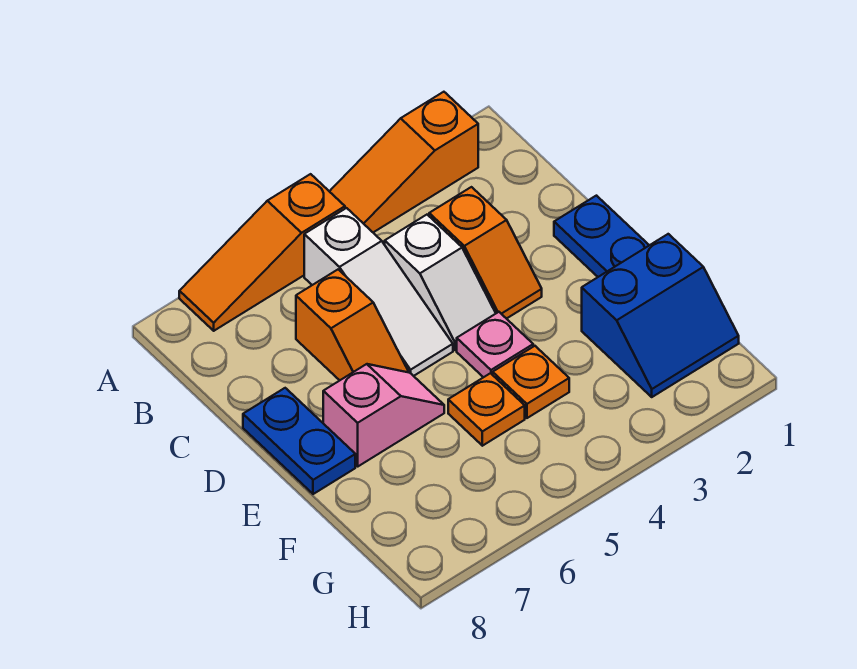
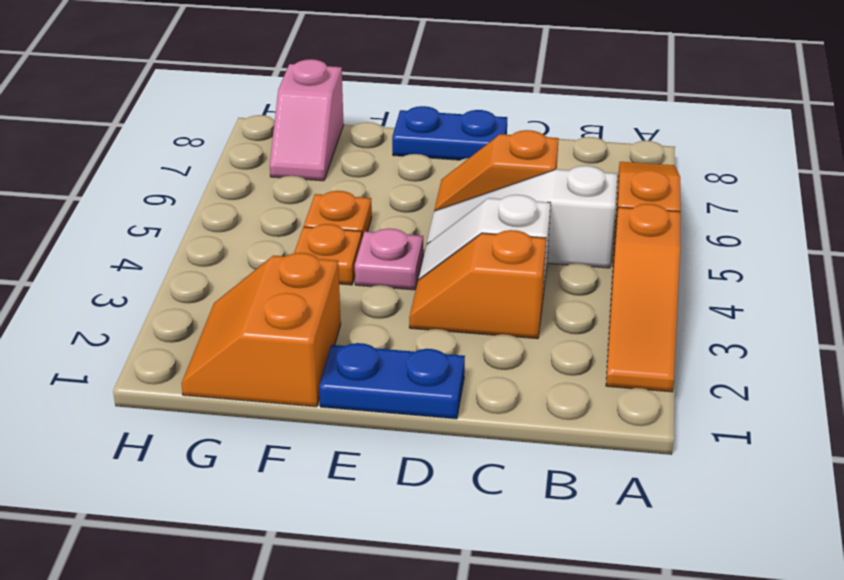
orange slope A2:A4 level 1 top 2 -> orange slope A2:A4 level 1 top 4
pink slope E6:E7 level 1 top 7 -> pink slope G7:G8 level 1 top 8
blue slope F1:G2 level 1 top F -> orange slope F1:G2 level 1 top F

